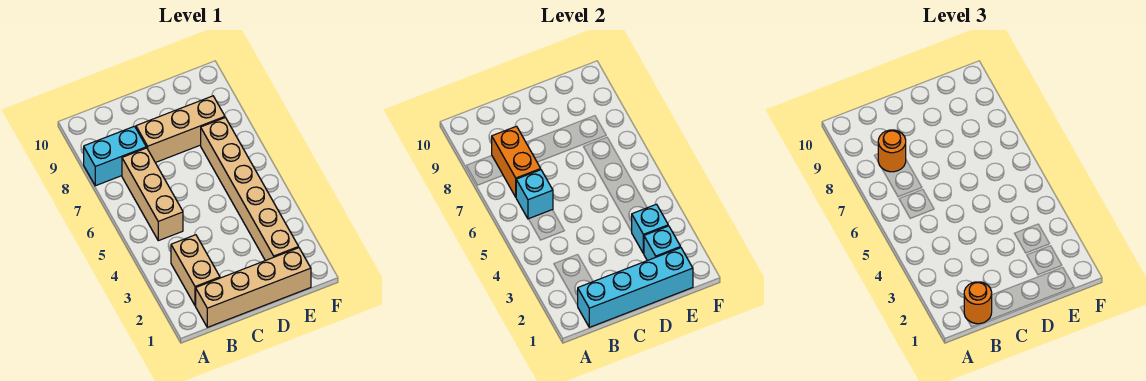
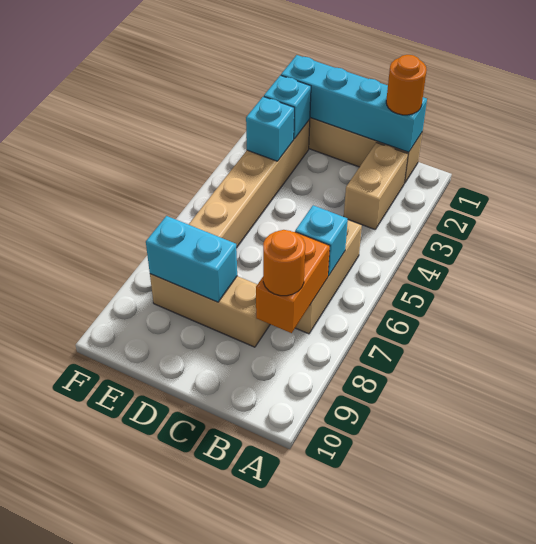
cyan brick A8:B8 level 1 -> cyan brick D8:E8 level 2

